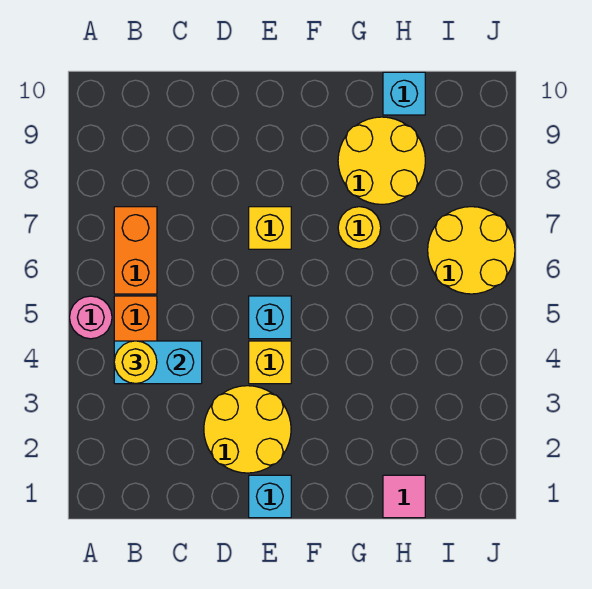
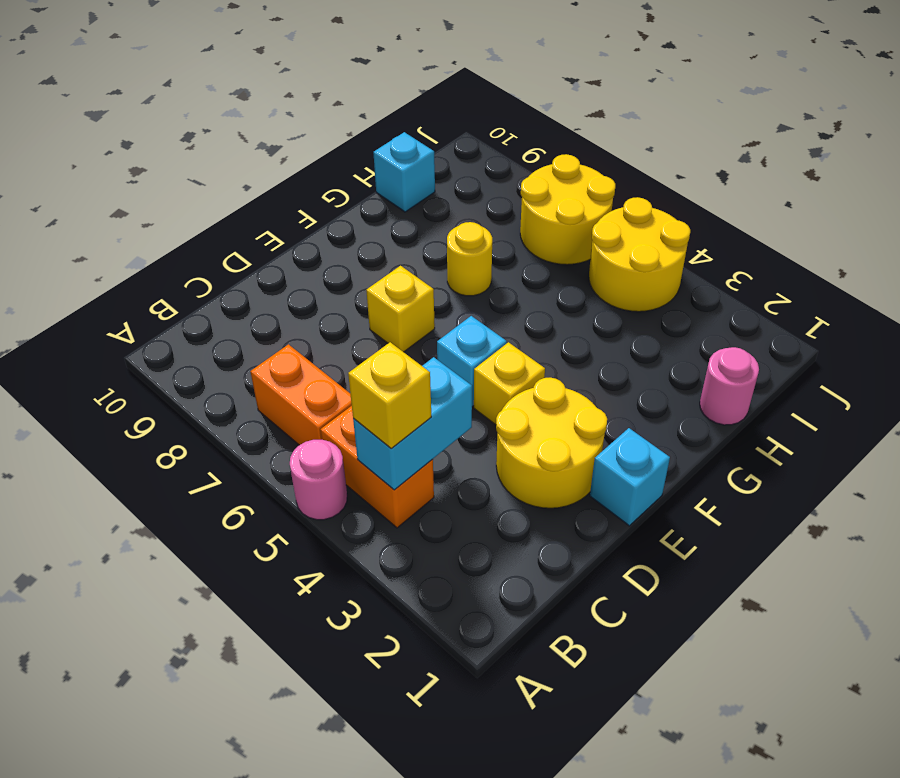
yellow round brick B4 level 3 -> yellow brick B4 level 3
yellow round brick G8:H9 level 1 -> yellow round brick I4:J5 level 1
pink tile H1 level 1 -> pink round brick H1 level 1

